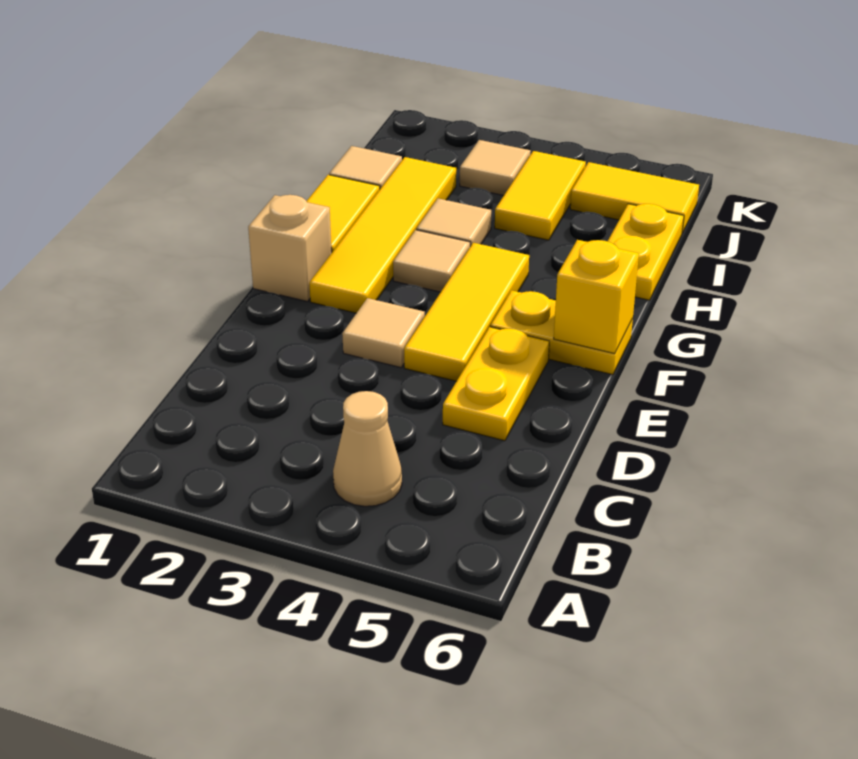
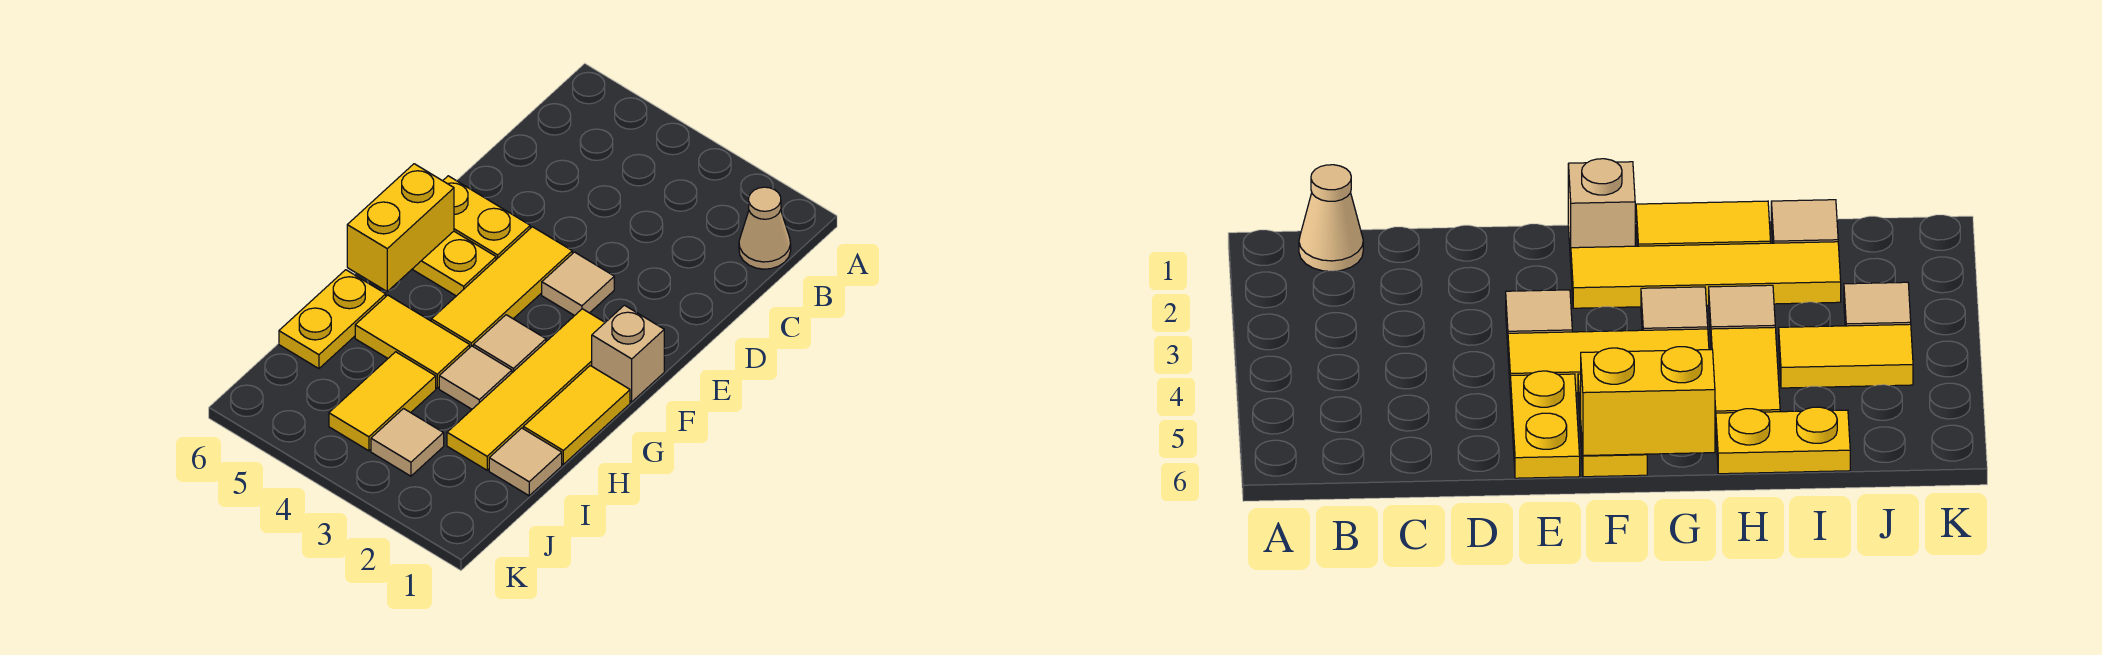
tan cone B4 level 1 -> tan cone B1 level 1
yellow plate D5:E5 level 1 -> yellow plate E5:E6 level 1
yellow brick F6 level 2 -> yellow brick F6:G6 level 2
yellow tile J5:J6 level 1 -> yellow tile H4:H5 level 1

